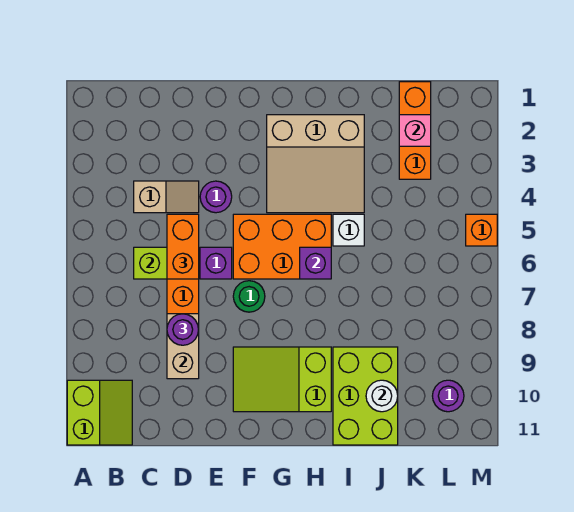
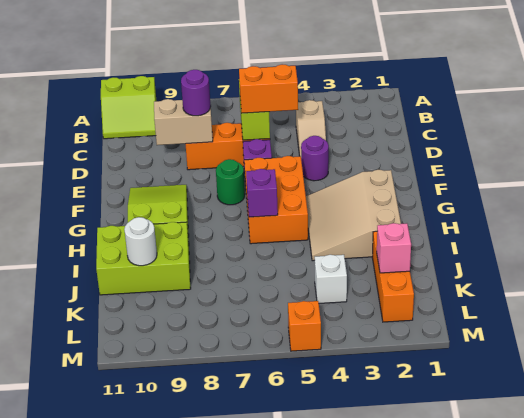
white brick I5 level 1 -> white brick K4 level 1
orange brick K1:K3 level 1 -> orange brick J2:L2 level 1
purple round brick L10 level 1 -> none

